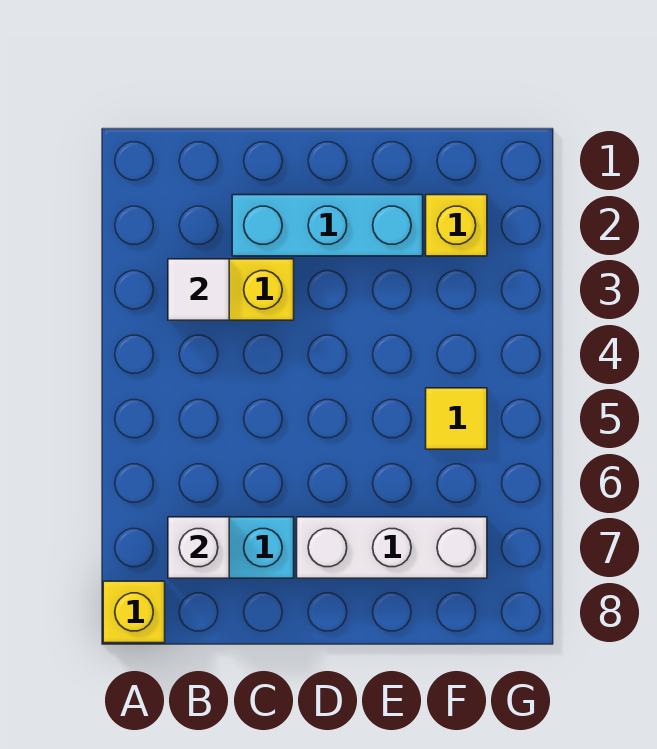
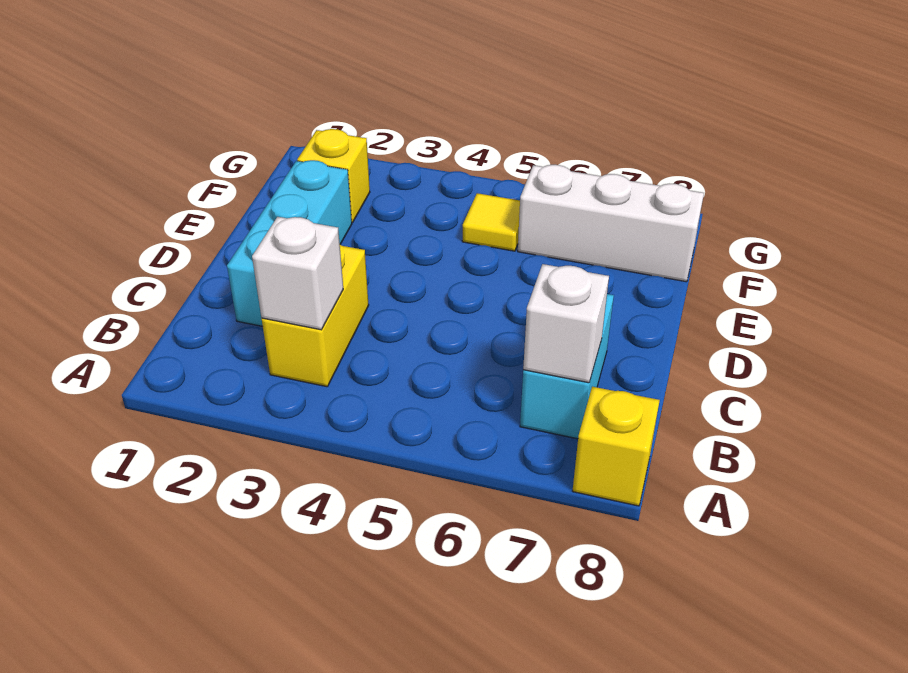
white tile B3 level 2 -> white brick B3 level 2
white brick D7:F7 level 1 -> white brick F6:F8 level 1

